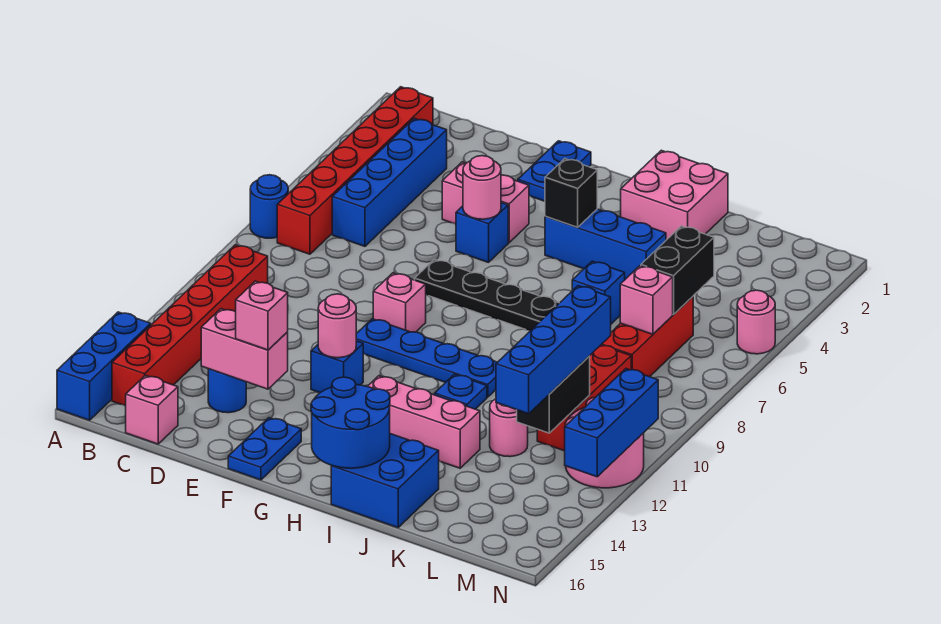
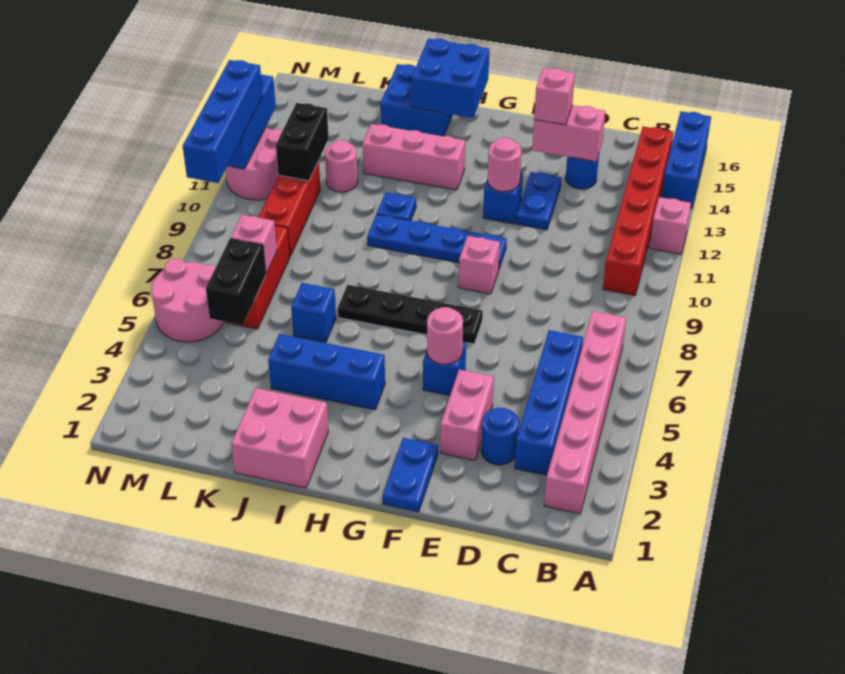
blue round brick A7 level 1 -> blue round brick D3 level 1
red brick B2:B7 level 1 -> pink brick B2:B7 level 1
pink brick C16 level 1 -> pink brick A12 level 1
pink brick E4:F4 level 1 -> pink brick E3:E4 level 1
blue plate F15:F16 level 1 -> blue plate E12:E13 level 1
black brick H4 level 2 -> none
blue round brick H15:I16 level 2 -> blue brick H15:I16 level 2
blue brick L10:L13 level 3 -> blue brick N9:N12 level 3
pink round brick N5 level 1 -> pink round brick M5:N6 level 1

